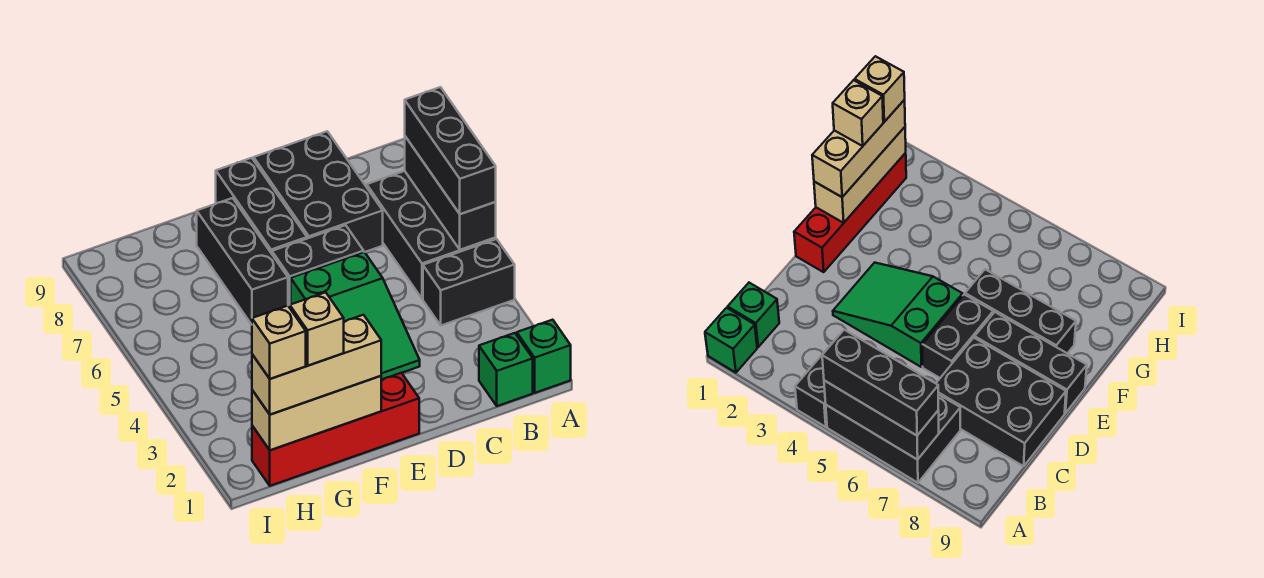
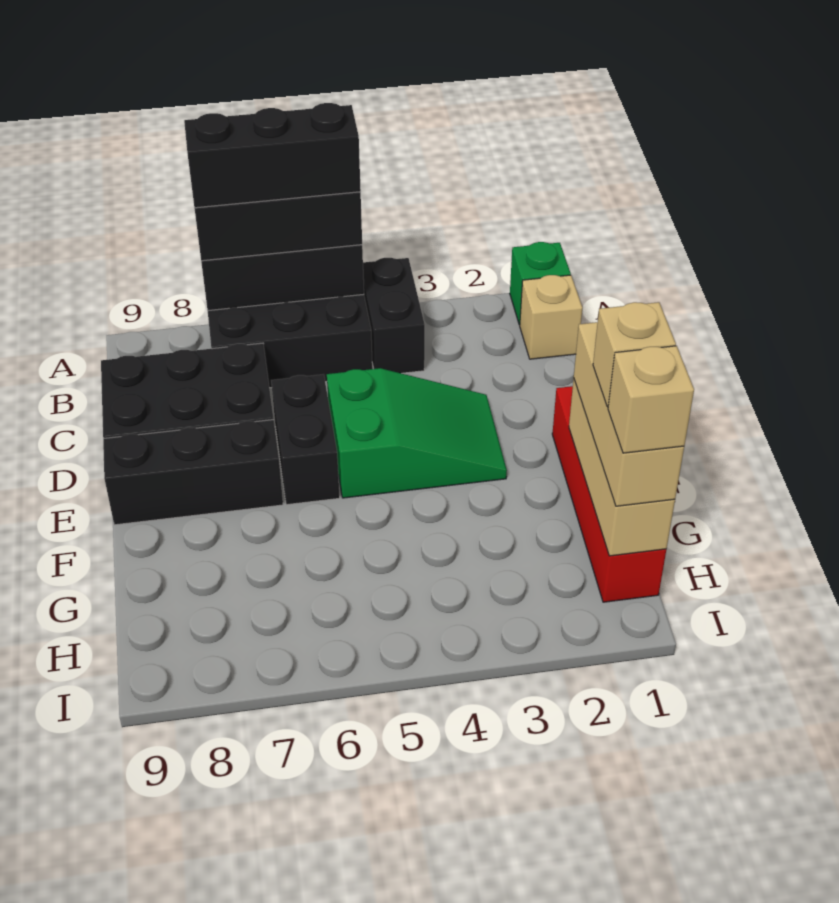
green brick B1 level 1 -> tan brick B1 level 1
black brick F6:F8 level 1 -> black brick A5:A7 level 4

